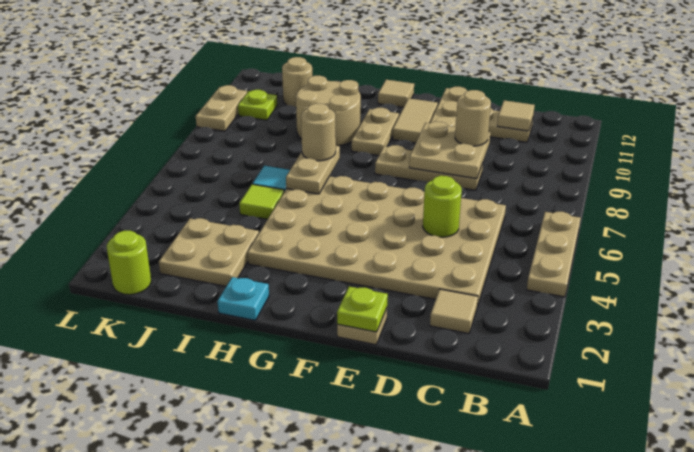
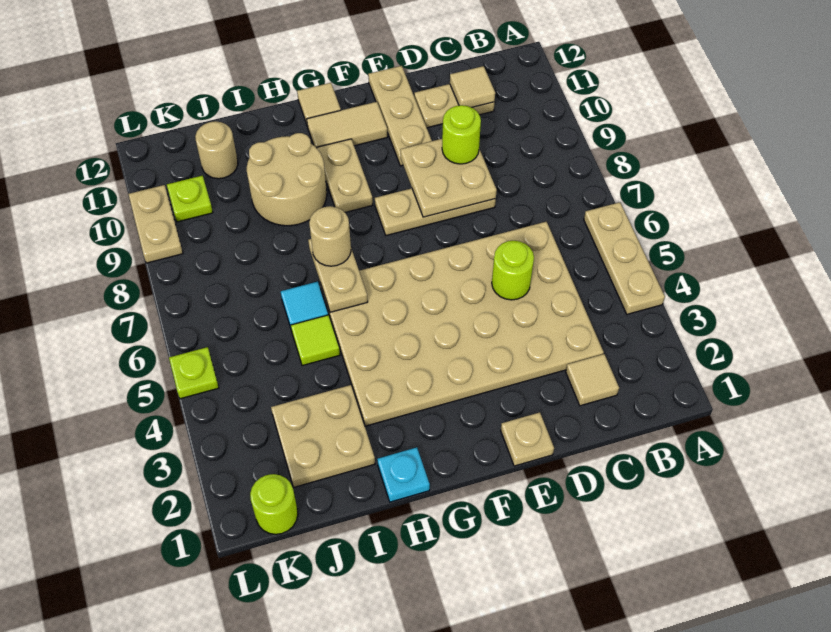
tan round brick D9 level 3 -> lime round brick D9 level 3
lime plate E1 level 2 -> lime plate L5 level 1
tan tile F10:F11 level 1 -> tan tile F11:G11 level 1

